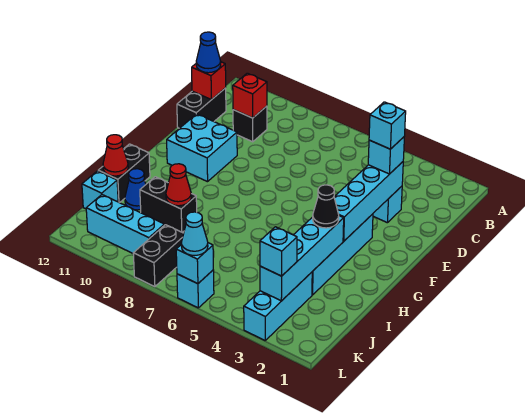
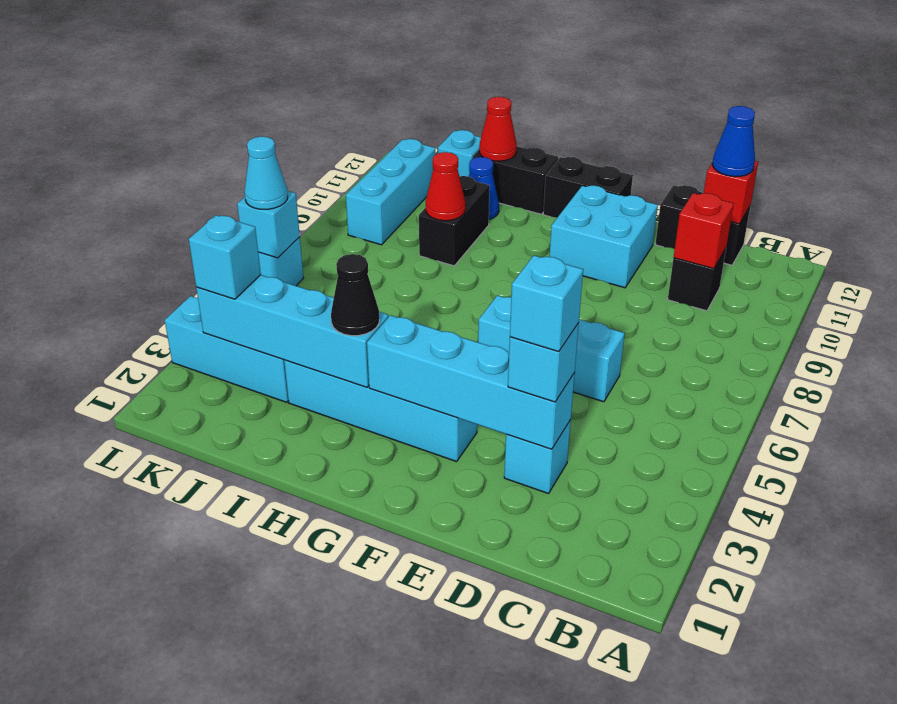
none -> cyan brick D6:F6 level 1
black brick K8:L8 level 1 -> black brick F12:G12 level 1

